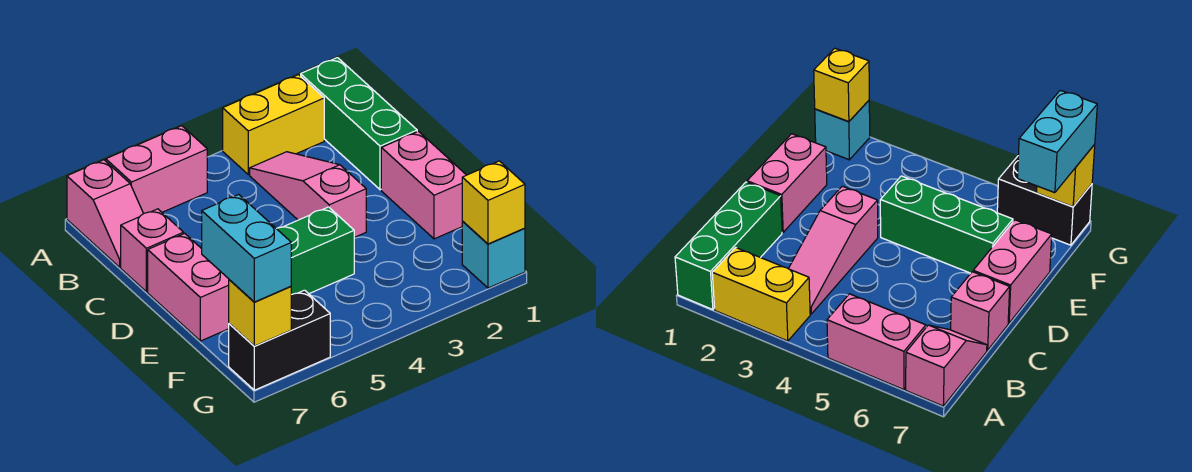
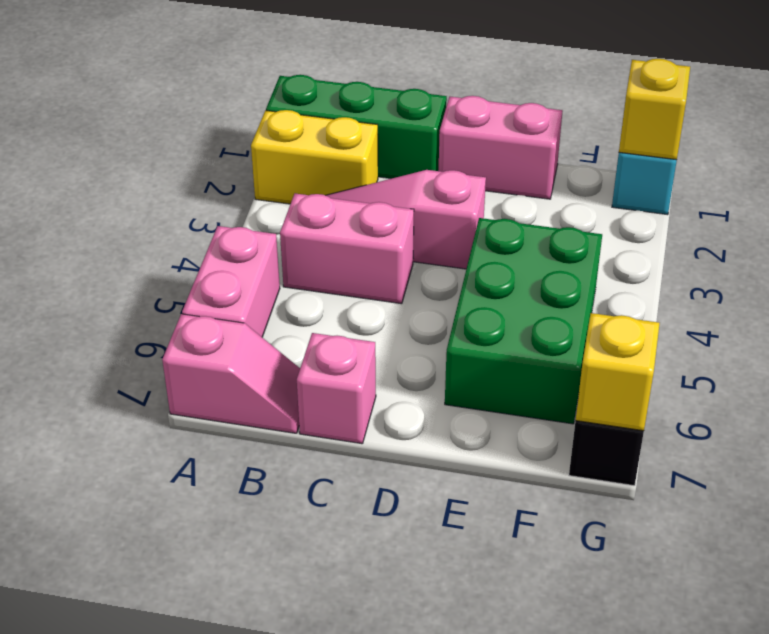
yellow brick A2:A3 level 1 -> yellow brick A2:B2 level 1
pink brick D7:E7 level 1 -> pink brick B4:C4 level 1
green brick E4:E6 level 1 -> green brick E4:F6 level 1
cyan brick F7:G7 level 3 -> none

